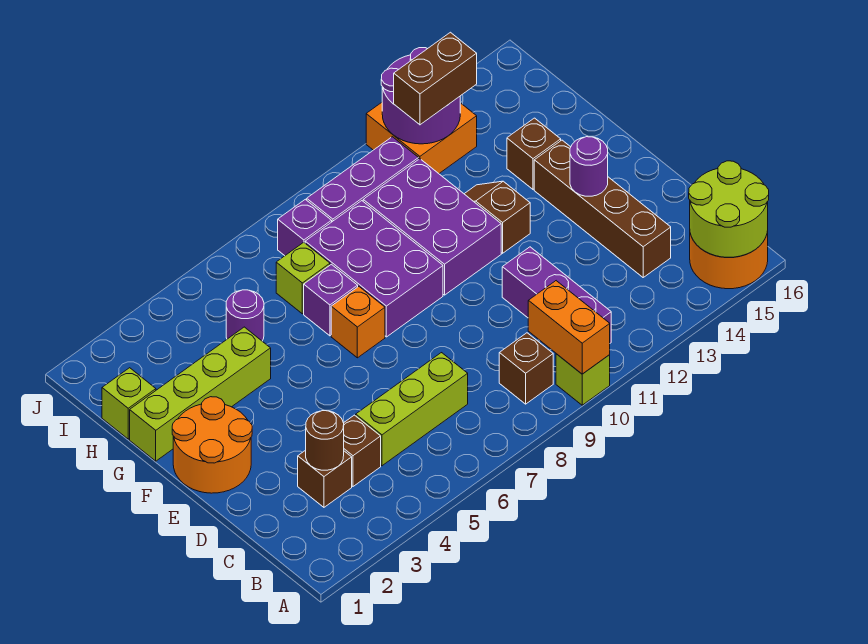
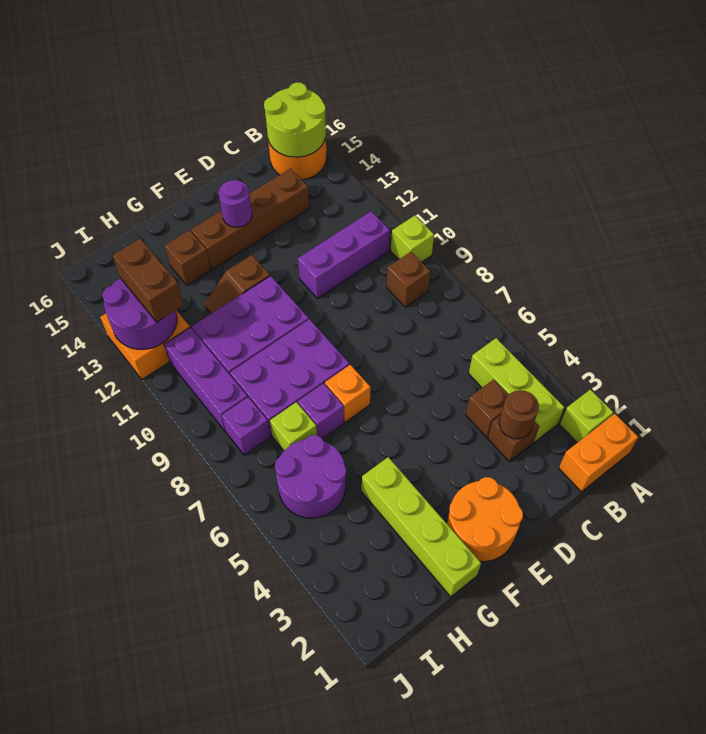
orange brick A10:B10 level 2 -> orange brick A1:B1 level 1
lime brick C5:C7 level 1 -> lime brick B3:B5 level 1
lime brick H1 level 1 -> lime brick A2 level 1
purple round brick H5 level 1 -> purple round brick H5:I6 level 1

